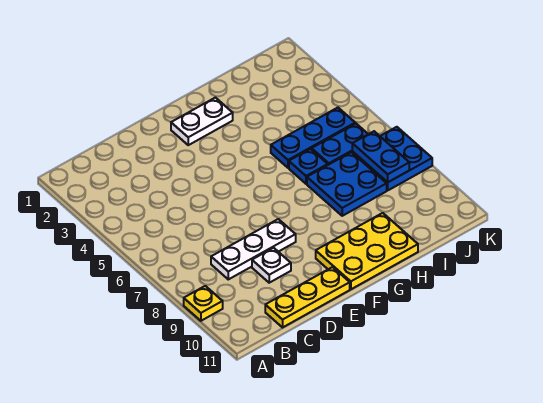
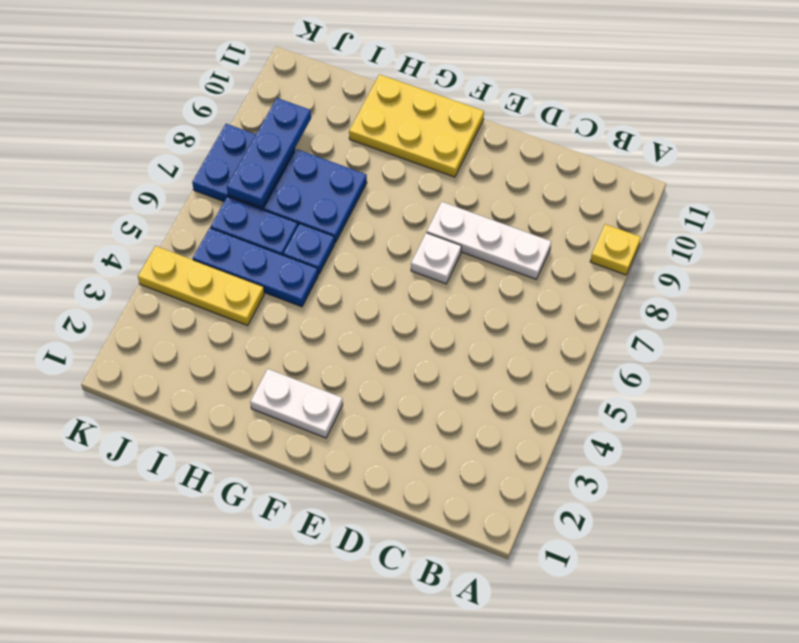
yellow plate C11:E11 level 1 -> yellow plate I4:K4 level 1
white plate D9 level 1 -> white plate E7 level 1
blue plate J7:J8 level 2 -> blue plate J7:J9 level 2

